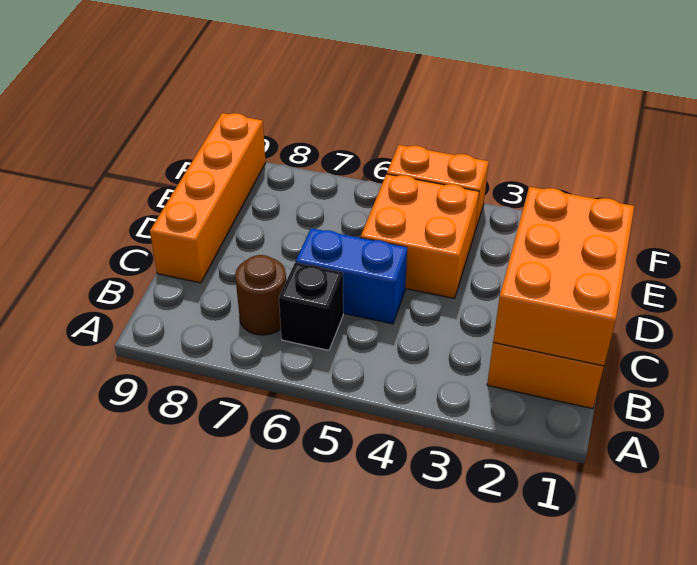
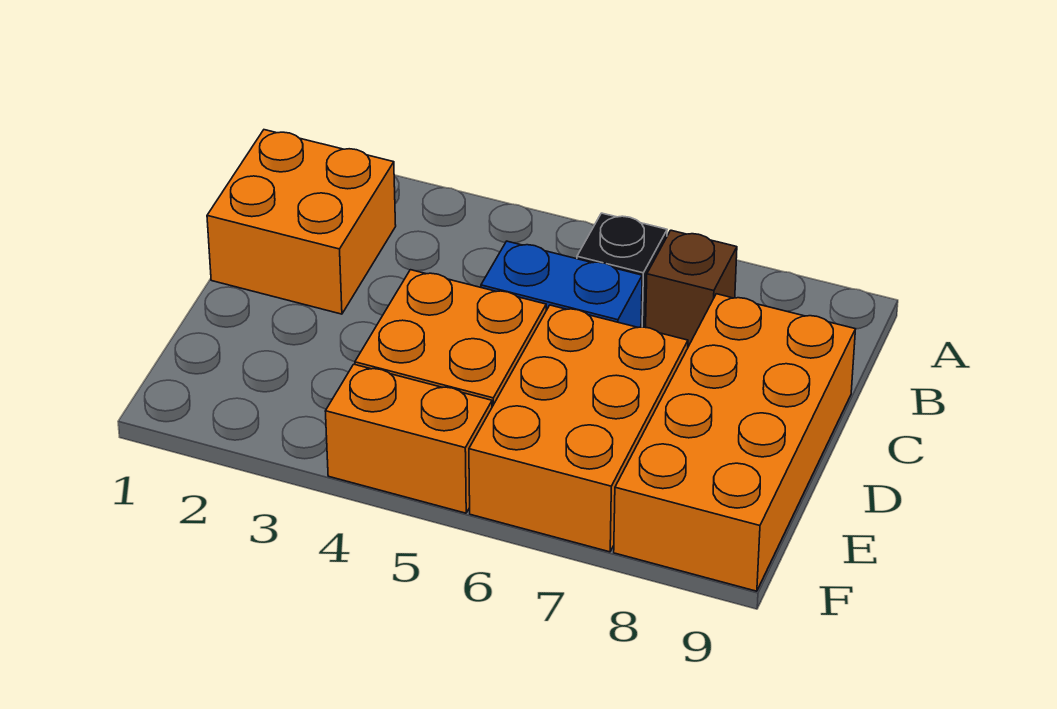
orange brick B1:D2 level 2 -> orange brick D6:F7 level 1
brown round brick B7 level 1 -> brown brick B7 level 1
orange brick C9:F9 level 1 -> orange brick C8:F9 level 1

